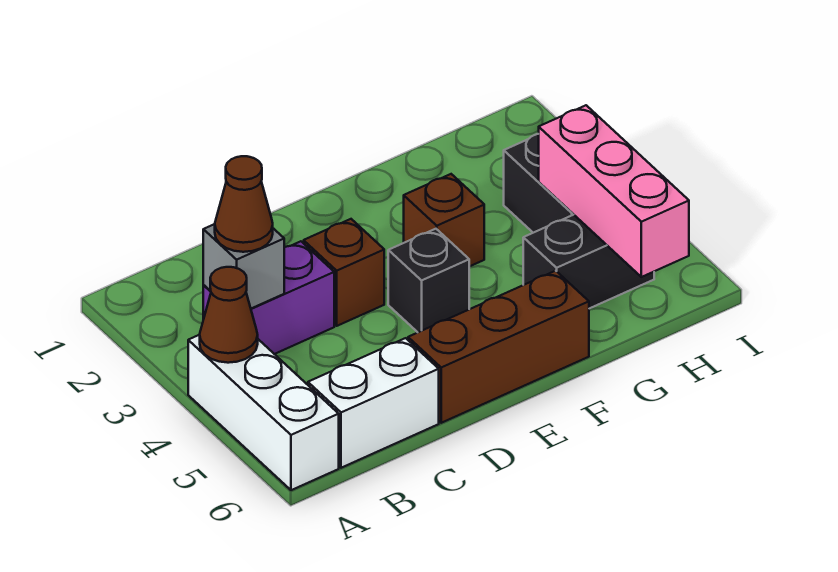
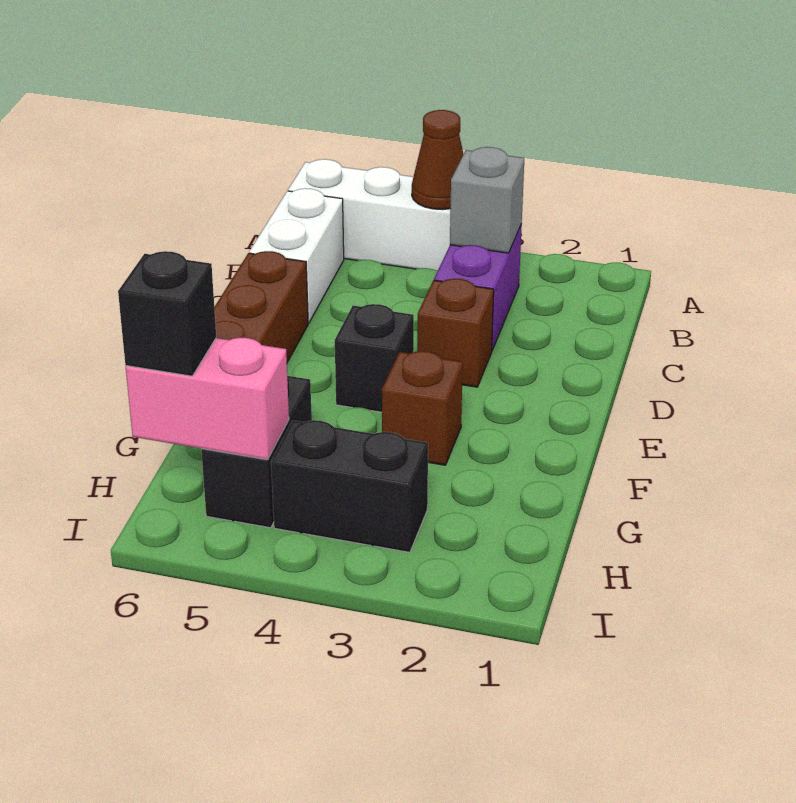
brown cone B3 level 3 -> none
pink brick H4:H6 level 2 -> pink brick H5:H6 level 2
none -> black brick H6 level 3

